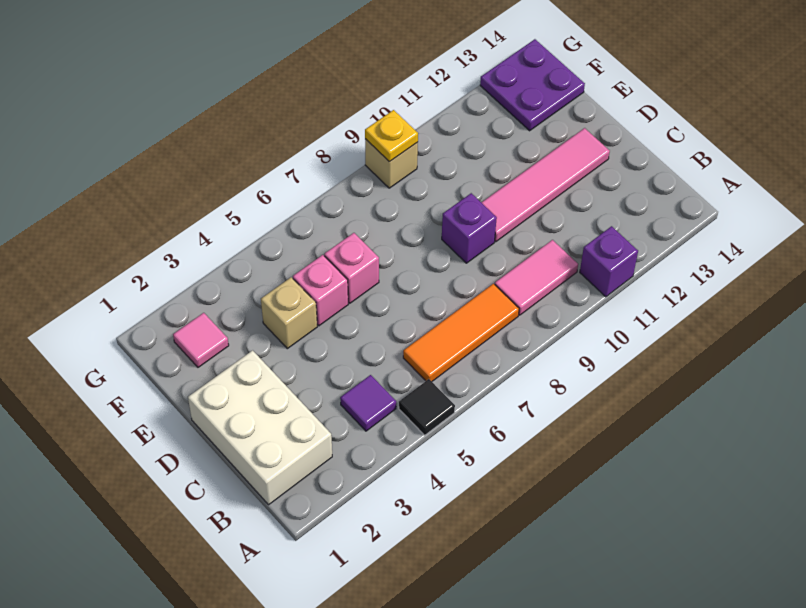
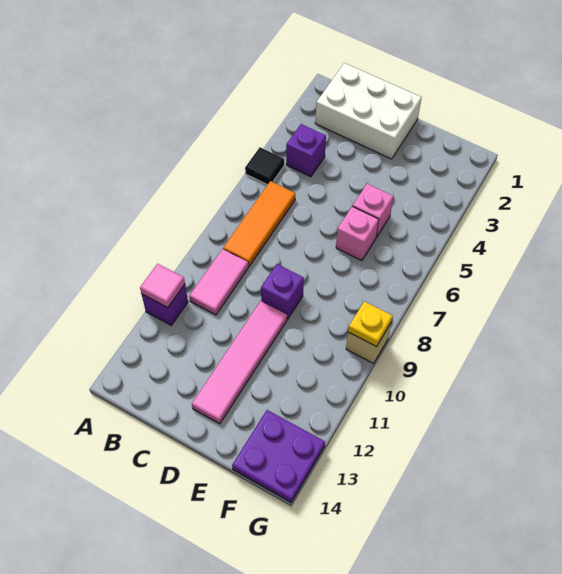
purple tile B4 level 1 -> purple brick B4 level 1
tan brick E4 level 1 -> none
pink tile F2 level 1 -> pink tile A11 level 2

